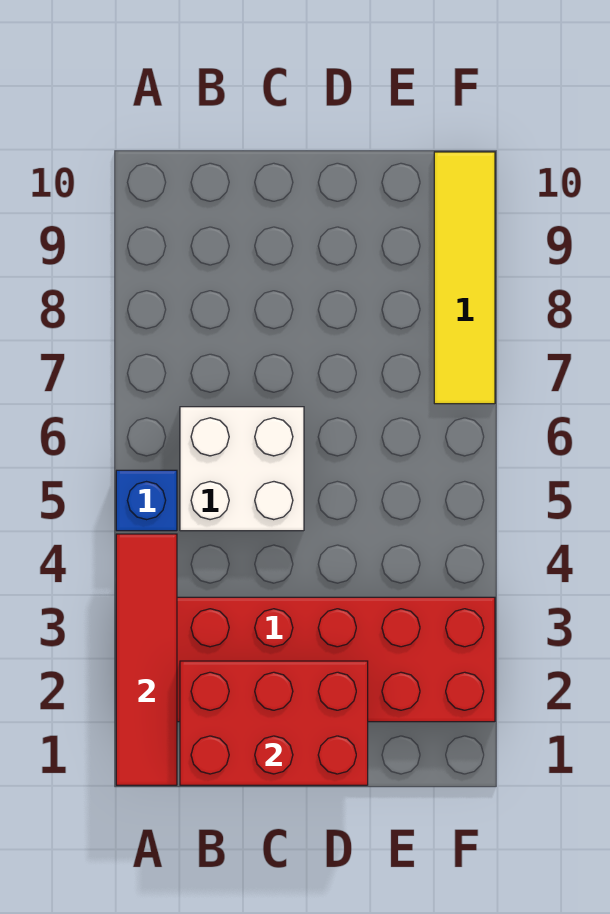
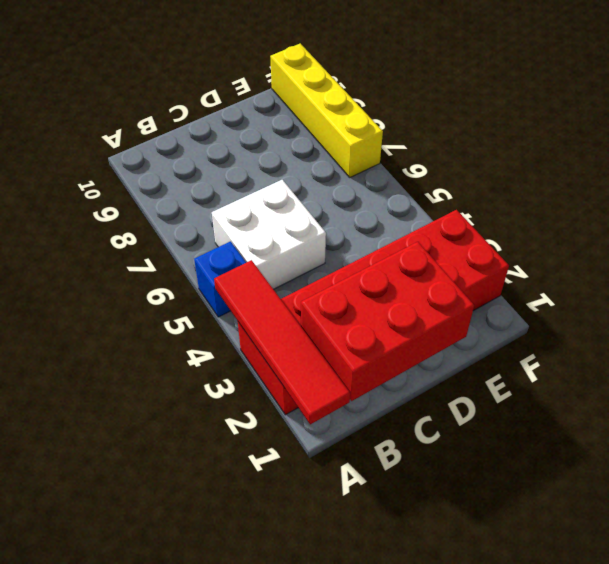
yellow tile F7:F10 level 1 -> yellow brick F7:F10 level 1

